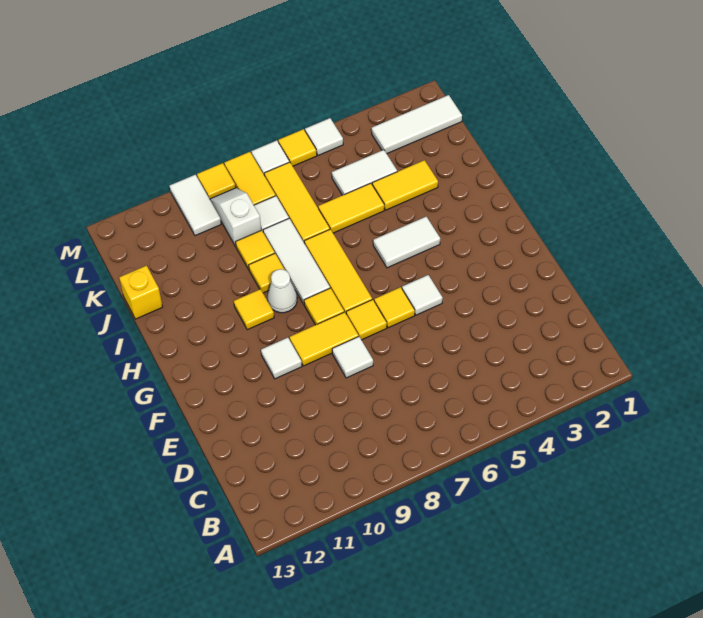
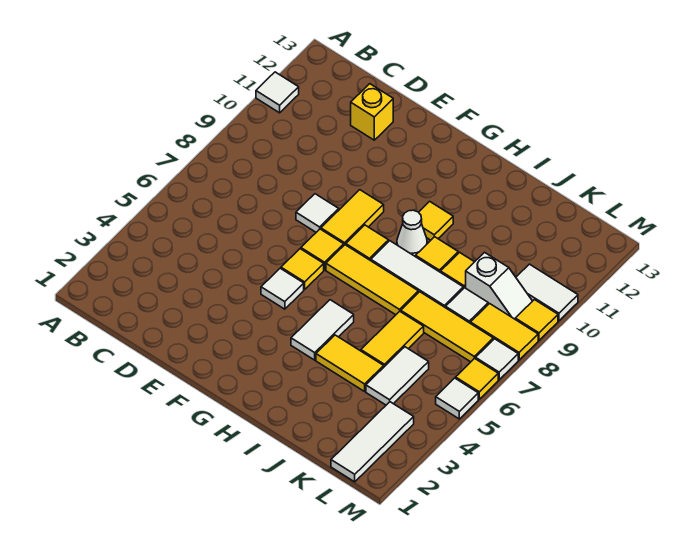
white tile F10 level 1 -> white tile A11 level 1
yellow tile J3:J4 level 1 -> yellow tile I4:J4 level 1
yellow brick J13 level 1 -> yellow brick D12 level 1

